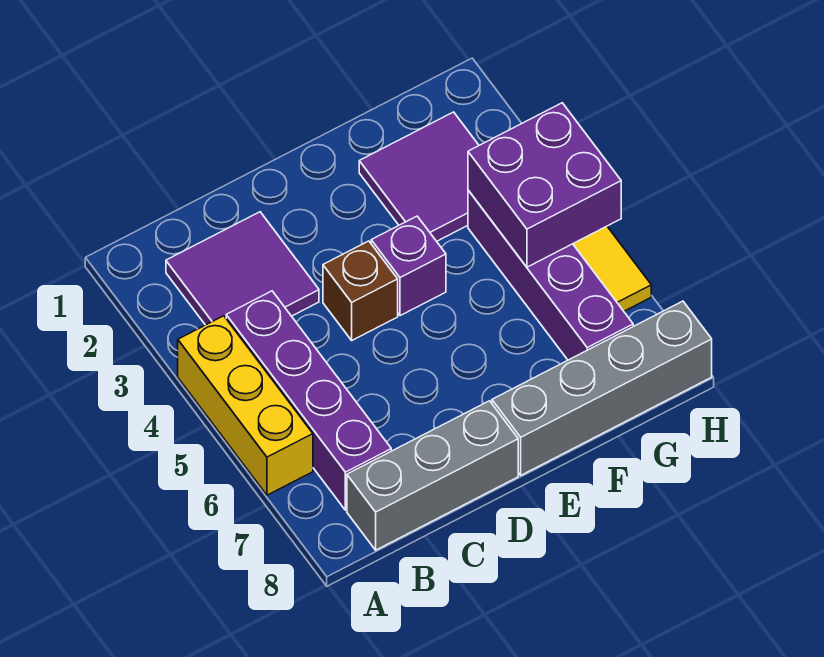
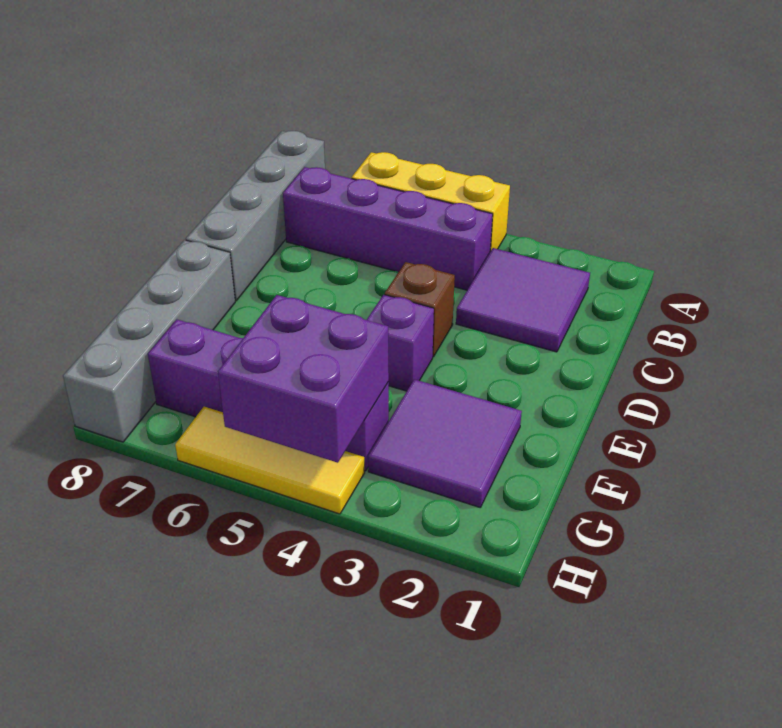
grey brick B8:D8 level 1 -> grey brick A8:D8 level 1

